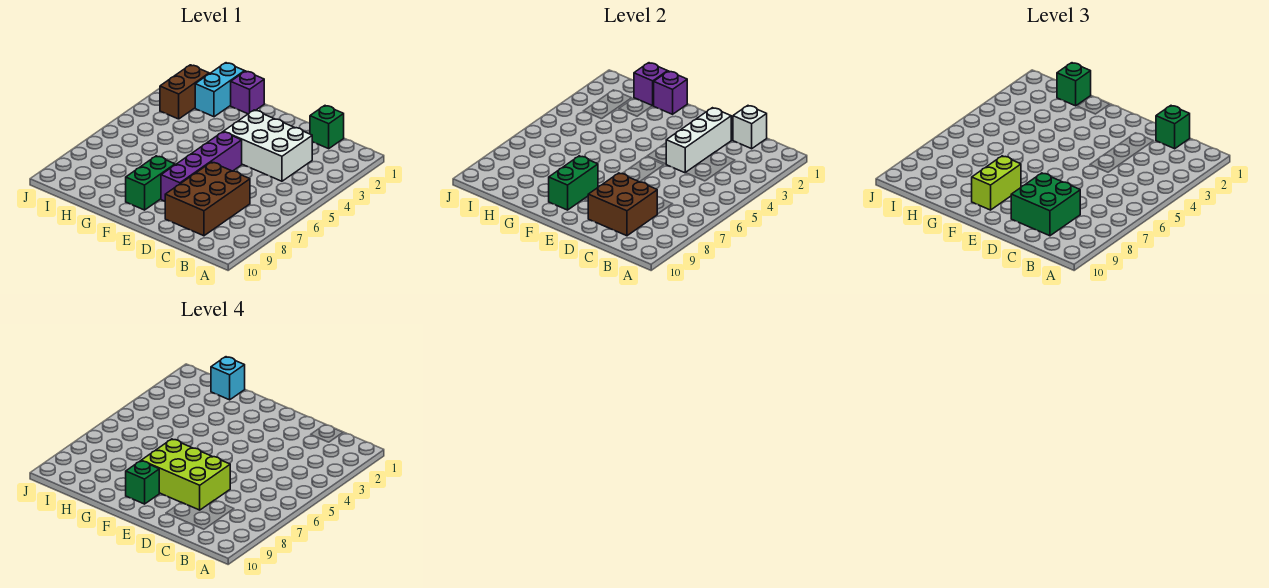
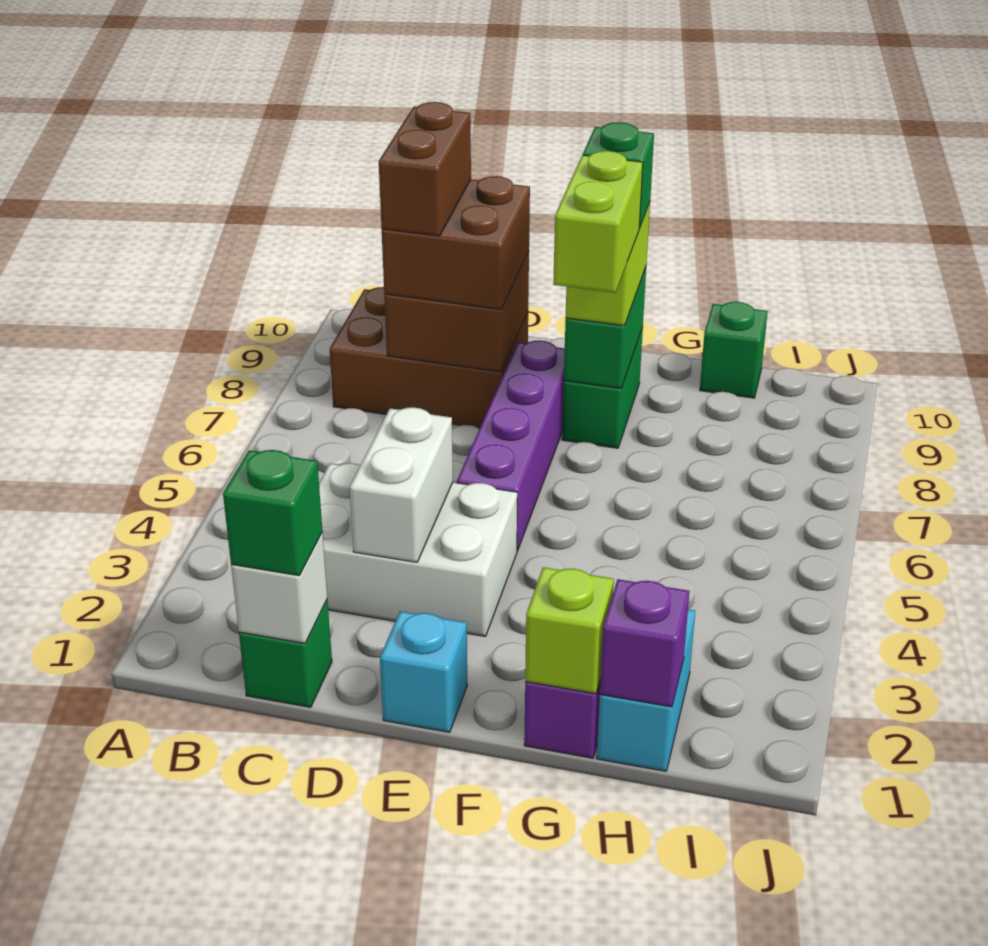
brown brick C7:D9 level 1 -> brown brick B8:D9 level 1
green brick C8:D9 level 3 -> brown brick C8:D9 level 3
white brick D2:D4 level 2 -> white brick D3:D4 level 2
lime brick D7:F8 level 4 -> lime brick F7:F8 level 4
purple brick G1 level 2 -> lime brick G1 level 2
green brick H1 level 3 -> green brick H10 level 1
cyan brick H1 level 4 -> cyan brick E1 level 1
brown brick I2:I3 level 1 -> brown brick C8:C9 level 4

